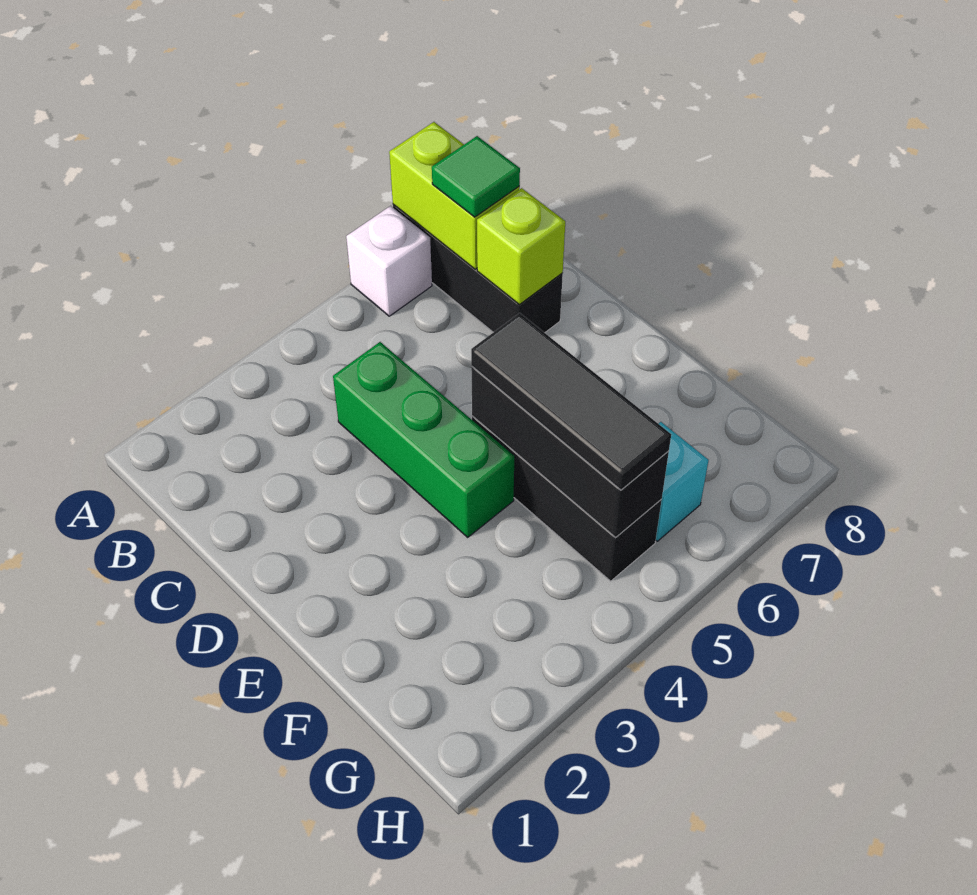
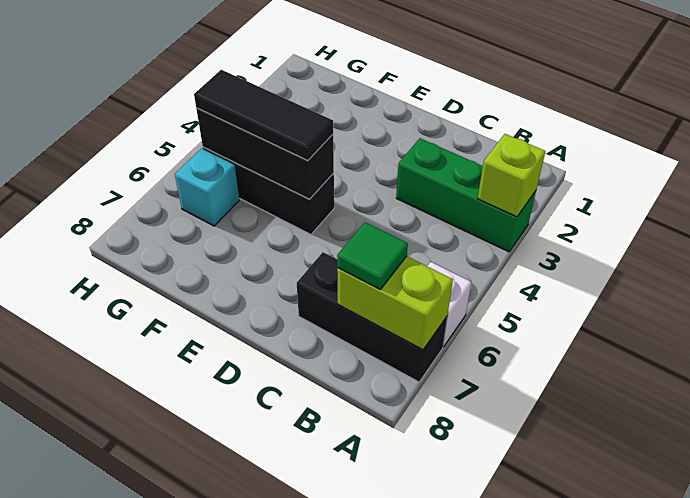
green brick C4:E4 level 1 -> green brick A3:C3 level 1
lime brick C7 level 2 -> lime brick A3 level 2

